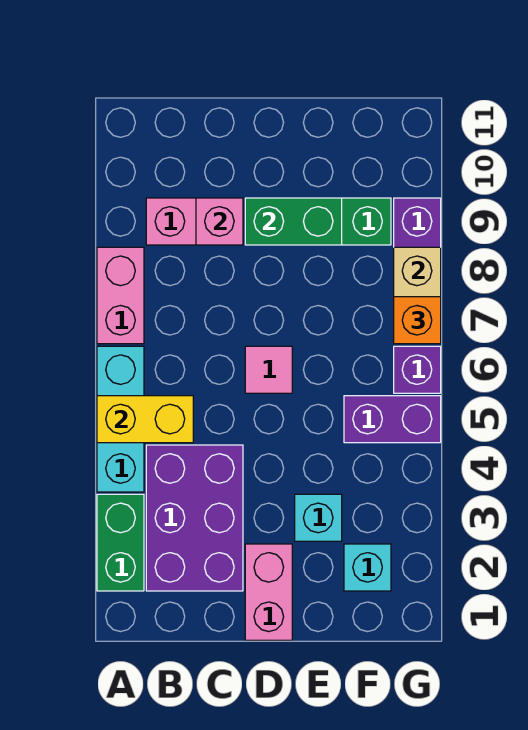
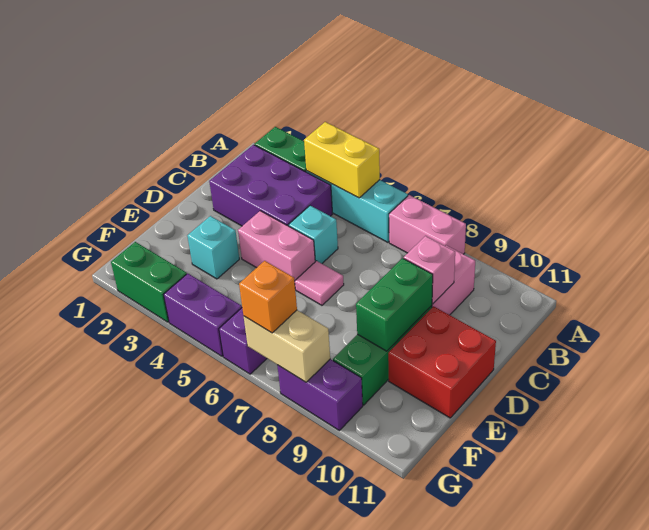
yellow brick A5:B5 level 2 -> yellow brick A4:A5 level 2
pink brick D1:D2 level 1 -> pink brick D4:D5 level 1
none -> red brick D10:E11 level 1
cyan brick F2 level 1 -> cyan brick C5 level 1
purple brick F5:G5 level 1 -> purple brick G4:G5 level 1
none -> green brick G2:G3 level 1

